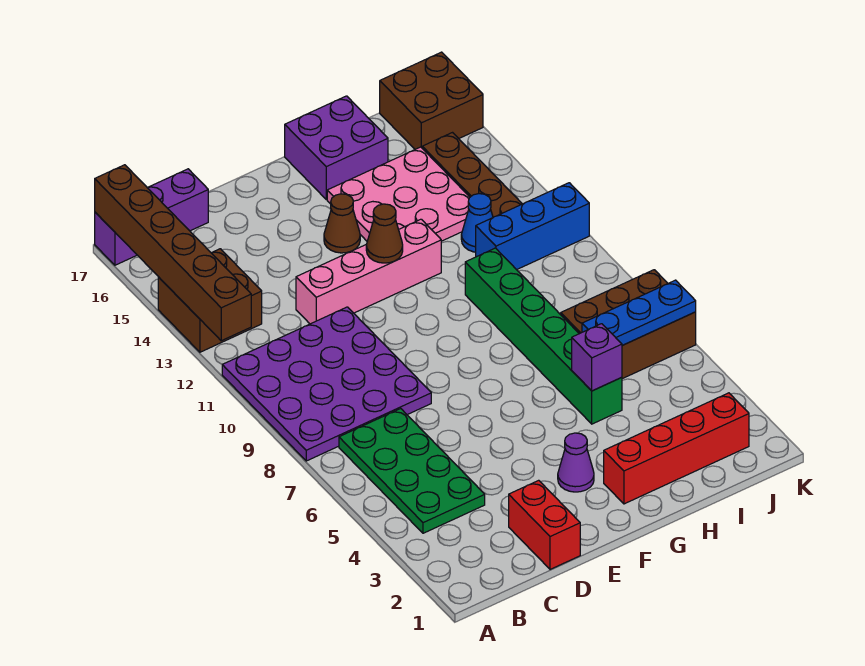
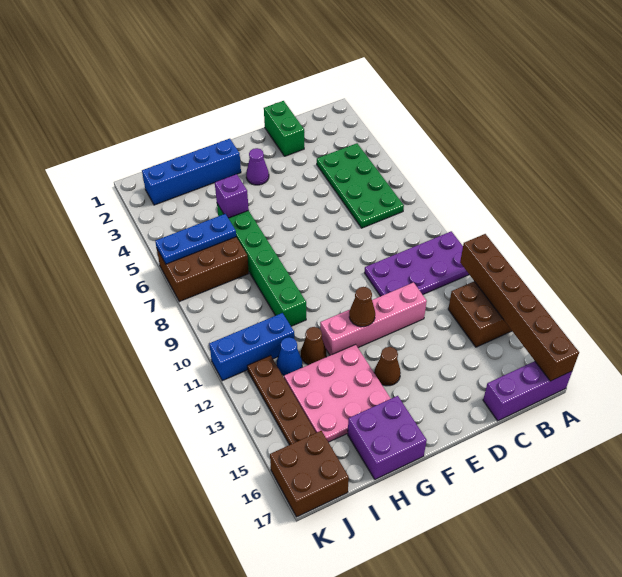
purple plate A8:D11 level 1 -> purple plate A10:D11 level 1
red brick D1:D2 level 1 -> green brick D1:D2 level 1
red brick G2:J2 level 1 -> blue brick G2:J2 level 1
none -> brown cone H12 level 1

